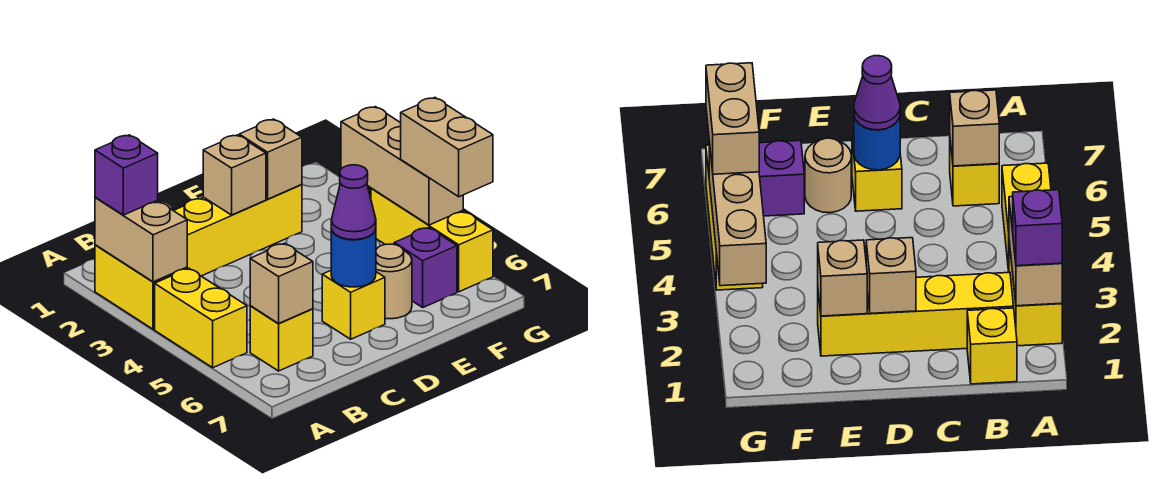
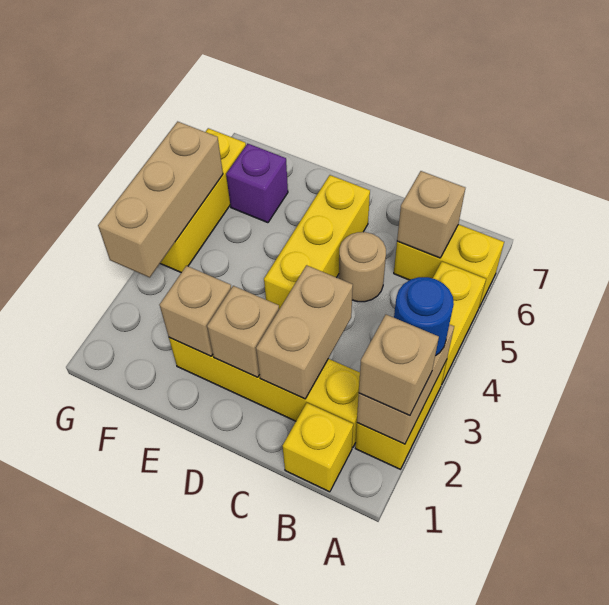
purple brick A2 level 3 -> tan brick A2 level 3
yellow brick B6 level 1 -> yellow brick A6:B6 level 1
yellow brick D6 level 1 -> yellow brick D4:D6 level 1
blue round brick D6 level 2 -> blue round brick A3 level 3
purple cone D6 level 3 -> none
tan round brick E6 level 1 -> tan round brick C5 level 1
tan brick G5:G6 level 3 -> tan brick C2:C3 level 2

